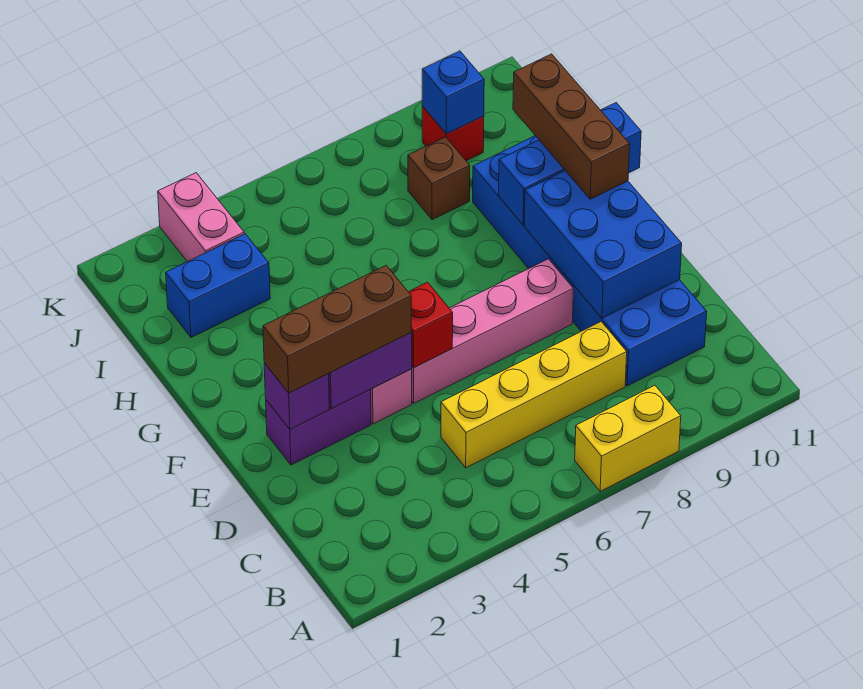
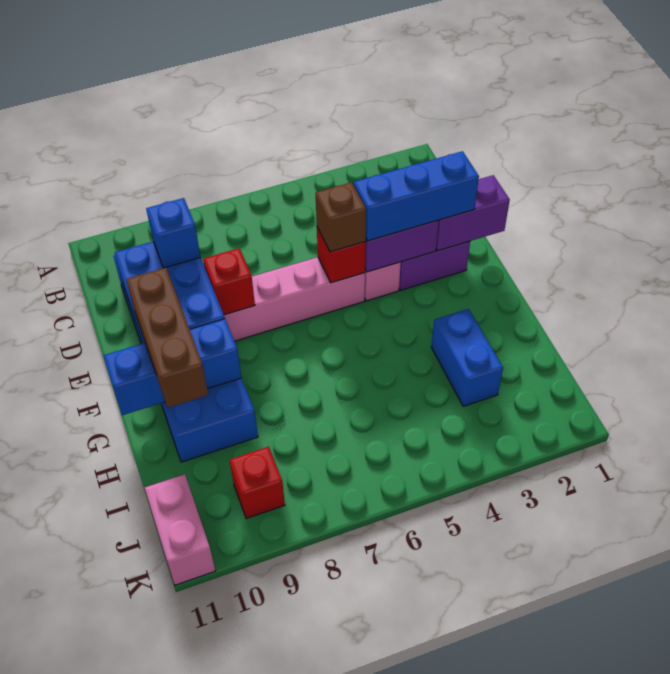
yellow brick A7:A8 level 1 -> none
yellow brick C5:C8 level 1 -> none
purple brick E2 level 2 -> purple brick E1:E2 level 2
brown brick E2:E4 level 3 -> blue brick E2:E4 level 3
none -> red brick E8 level 2
blue brick I2:I3 level 1 -> blue brick H3:I3 level 1
brown brick I8 level 1 -> brown brick E5 level 3
pink brick J3:K3 level 1 -> pink brick J11:K11 level 1
blue brick J9 level 2 -> blue brick D9 level 3

